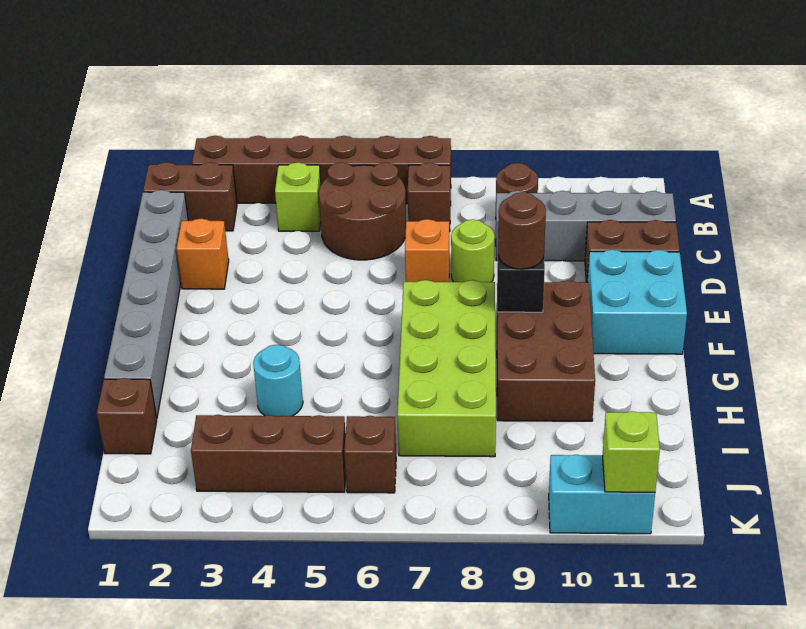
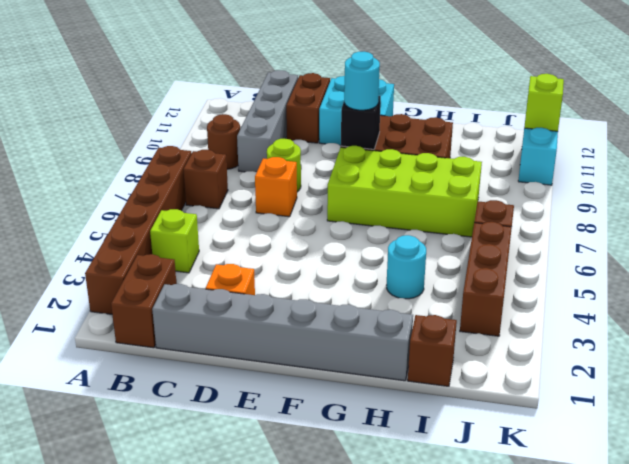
brown round brick B5:C6 level 1 -> none
brown round brick F9 level 3 -> cyan round brick F9 level 3

